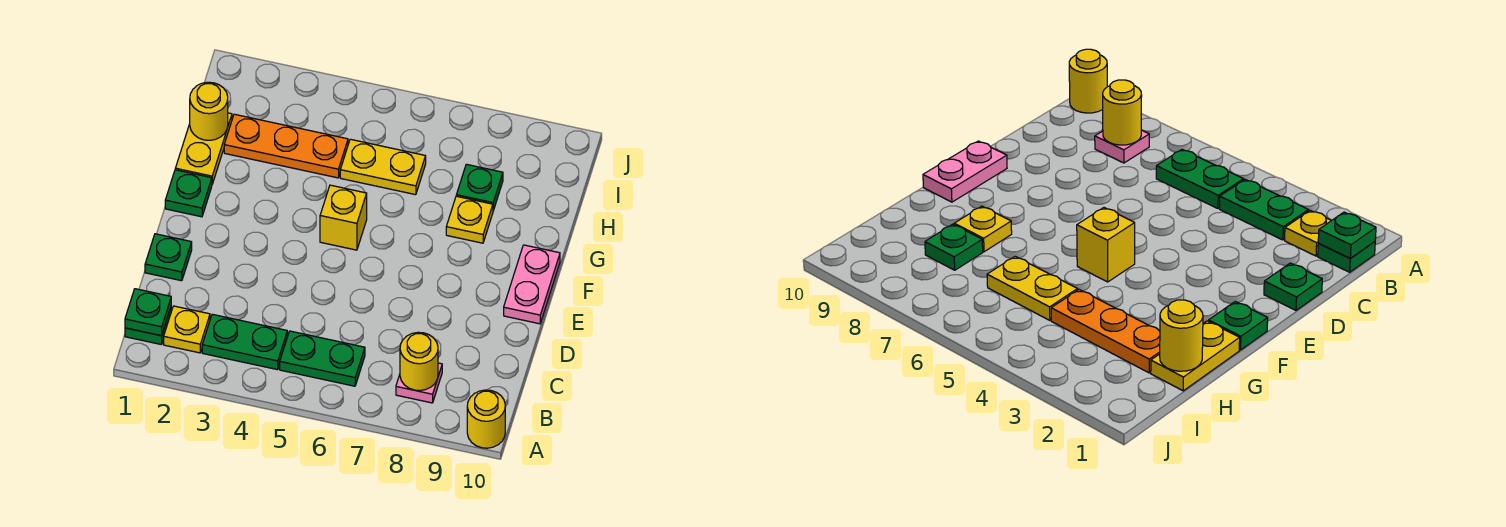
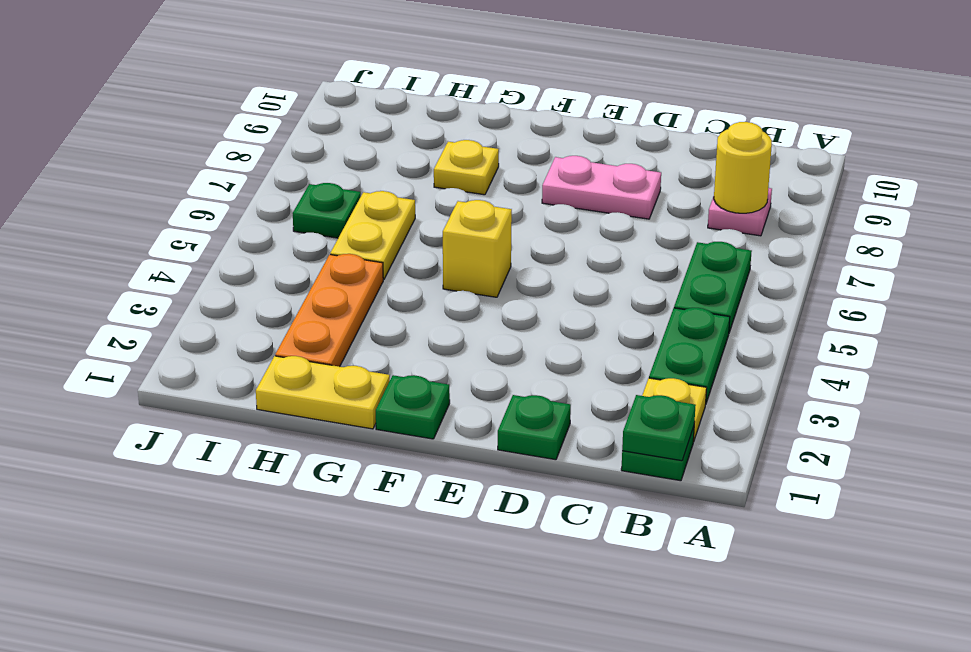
yellow round brick A10 level 1 -> none
pink plate E10:F10 level 1 -> pink plate D8:E8 level 1
yellow round brick H1 level 2 -> none
green plate H8 level 1 -> green plate I6 level 1

